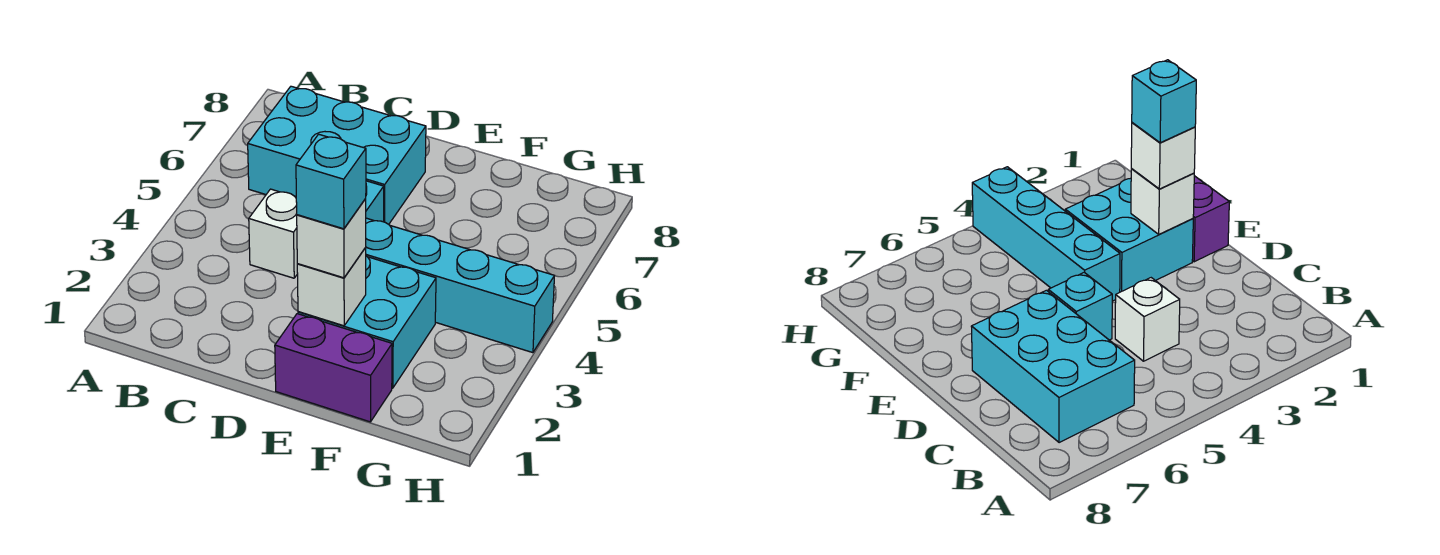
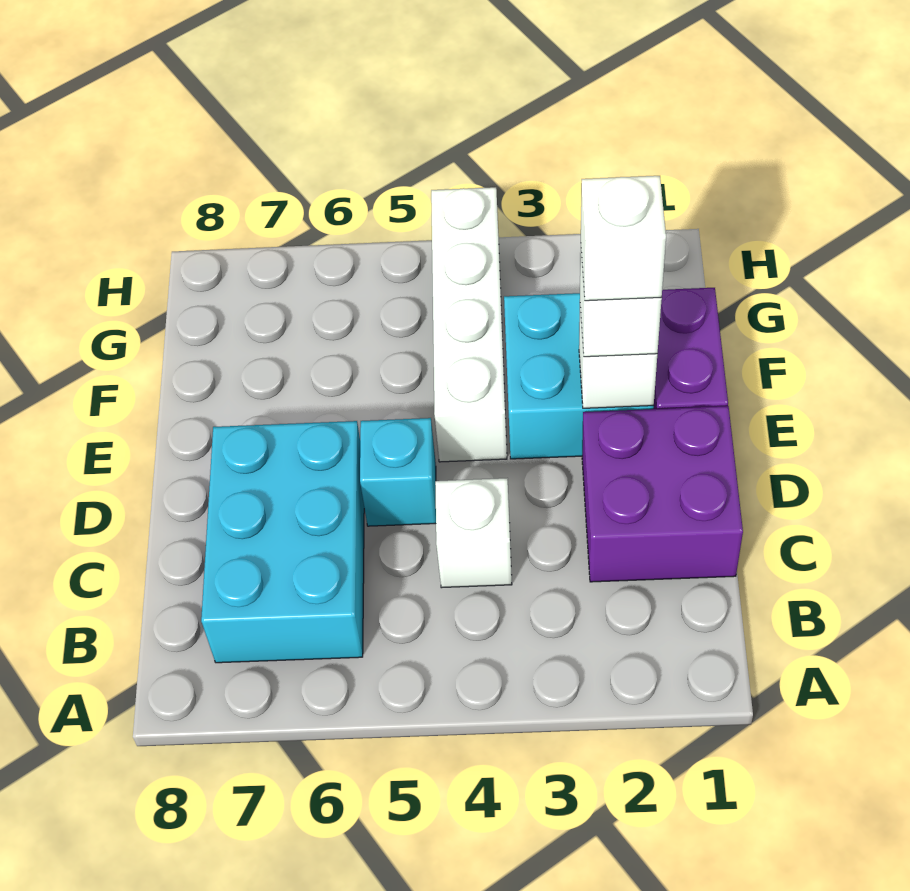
none -> purple brick C1:D2 level 1
cyan brick E2 level 4 -> white brick E2 level 4
cyan brick E4:H4 level 1 -> white brick E4:H4 level 1

